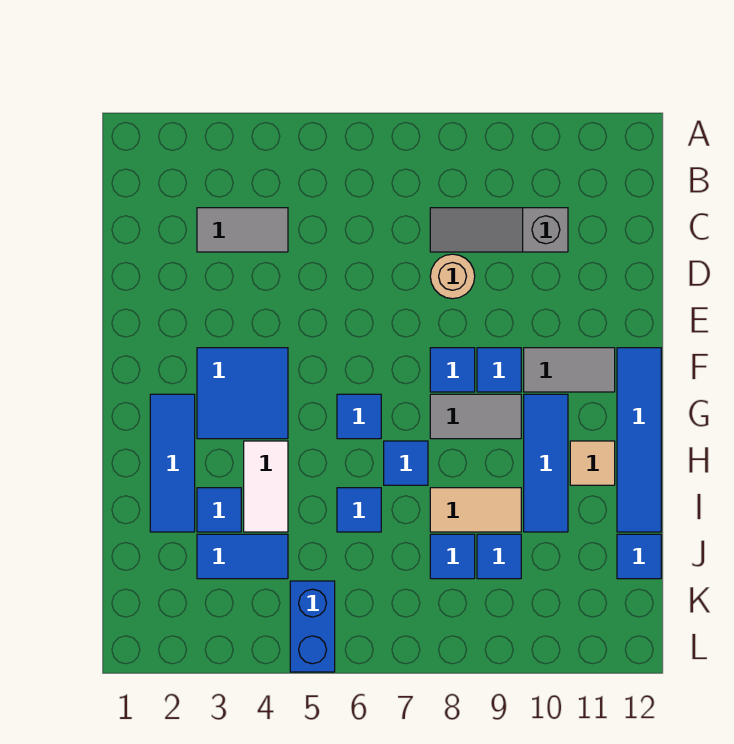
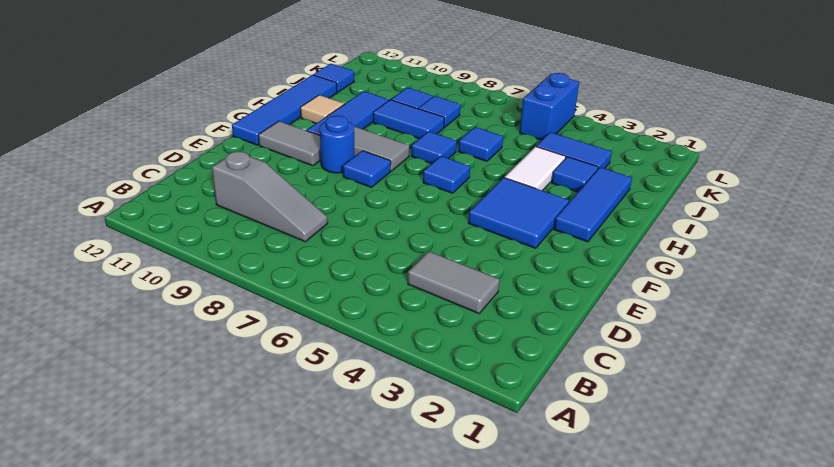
tan round brick D8 level 1 -> none
blue tile F9 level 1 -> blue round brick F9 level 1
tan tile I8:I9 level 1 -> blue tile I8:I9 level 1

